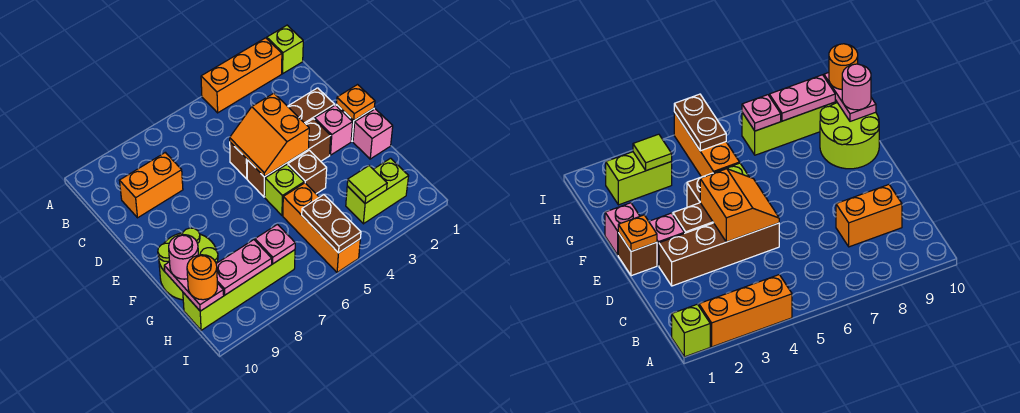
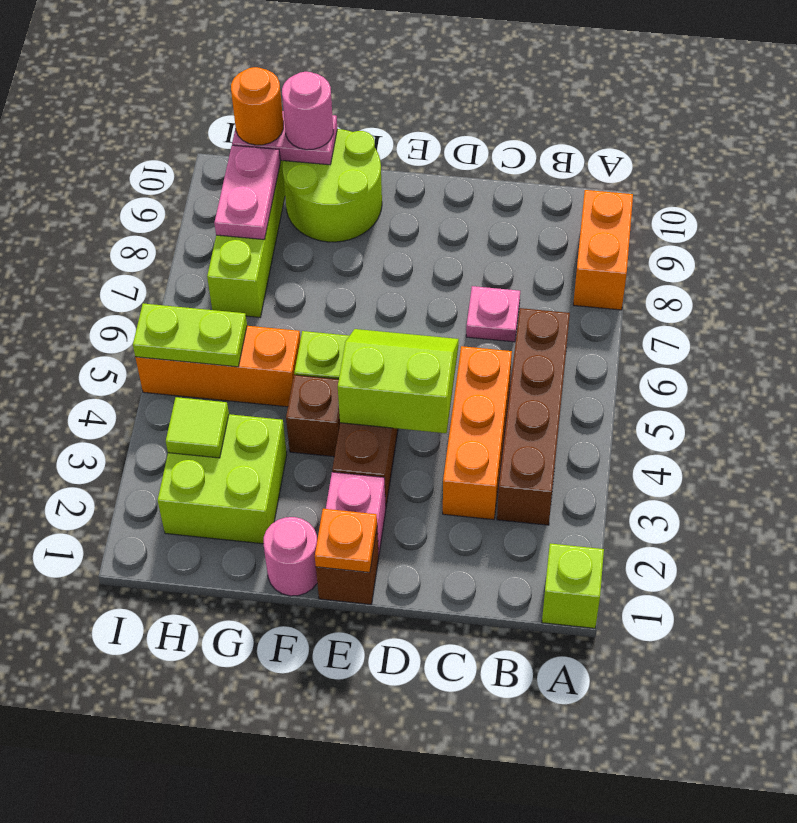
orange brick A2:A4 level 1 -> orange brick C3:C5 level 1
orange brick C8:C9 level 1 -> orange brick A8:A9 level 1
brown brick D2:D5 level 1 -> brown brick B3:B6 level 1
orange slope D4:E5 level 2 top 4 -> lime slope D4:E5 level 2 top 4
pink brick F1 level 1 -> pink round brick F1 level 1
lime brick H2:H3 level 1 -> lime brick G2:H3 level 1
brown plate H5:I5 level 2 -> lime plate H5:I5 level 2
pink plate H7 level 2 -> pink plate C7 level 1

